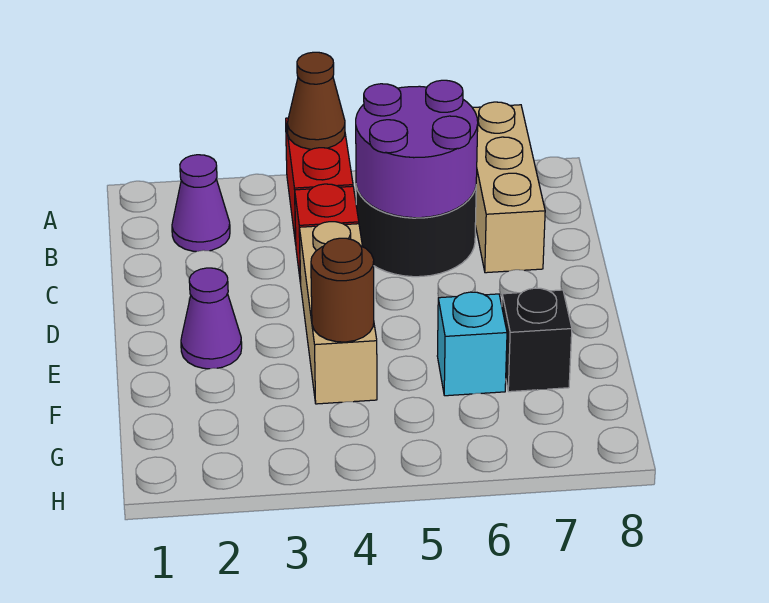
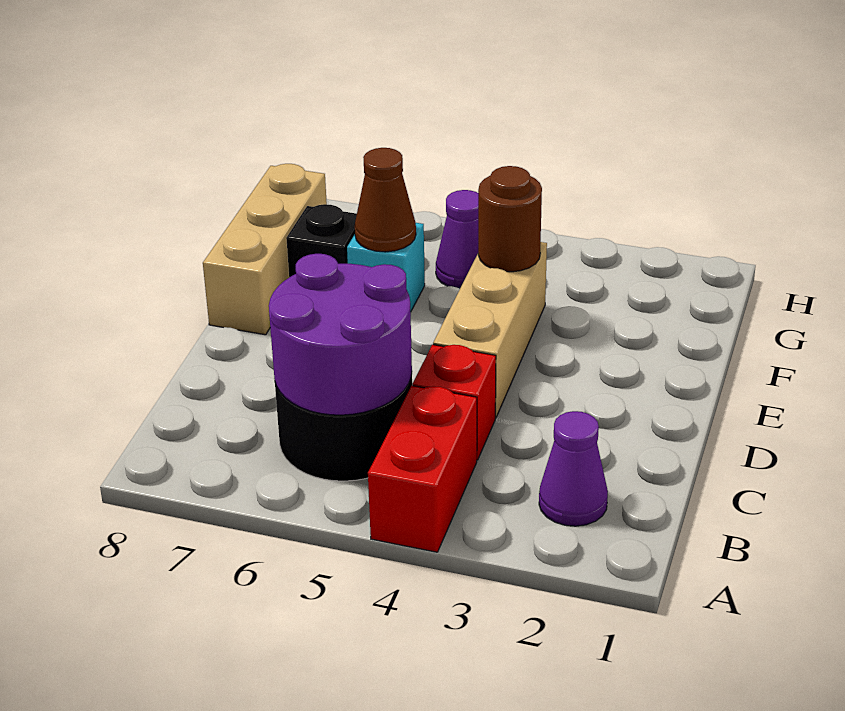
brown cone A4 level 2 -> brown cone F6 level 2
tan brick A7:C7 level 1 -> tan brick E8:G8 level 1
purple cone E2 level 1 -> purple cone G5 level 1

